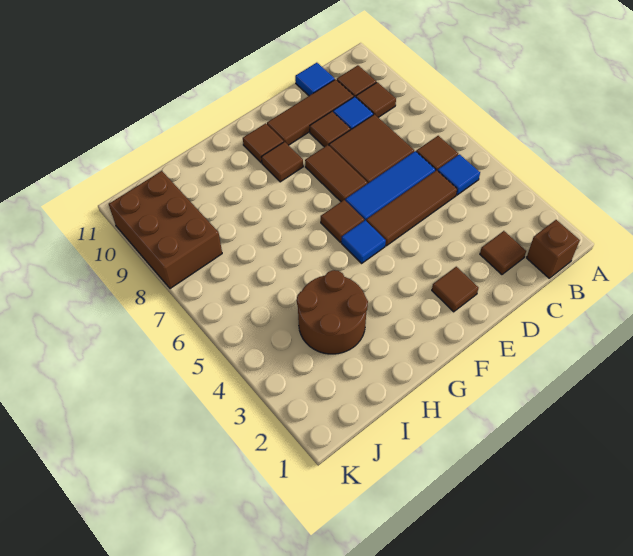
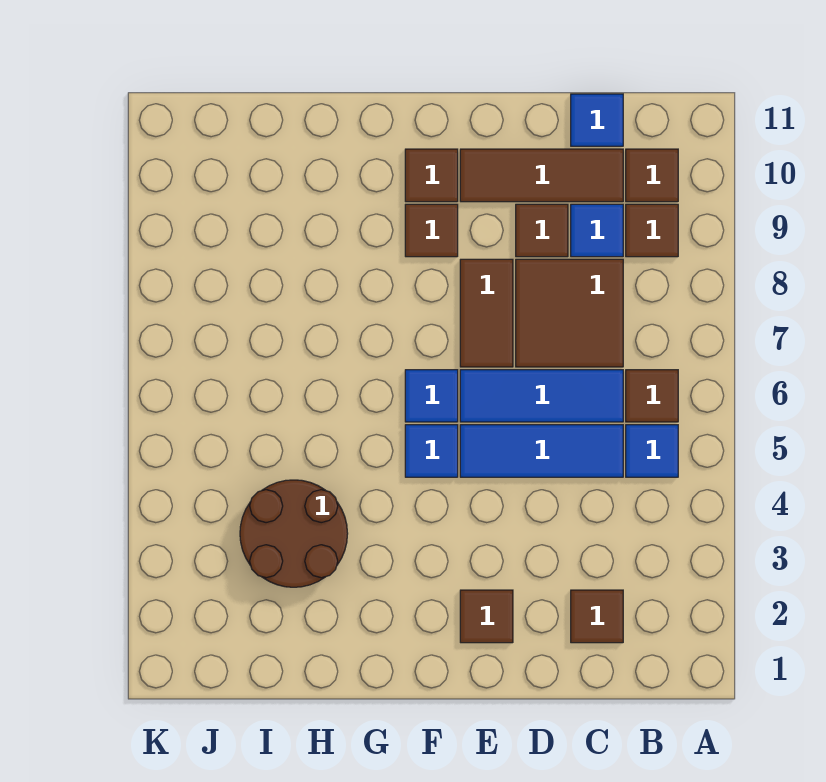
brown brick B1 level 1 -> none
brown tile C5:E5 level 1 -> blue tile C5:E5 level 1
brown tile F6 level 1 -> blue tile F6 level 1
brown brick J8:K10 level 1 -> none

